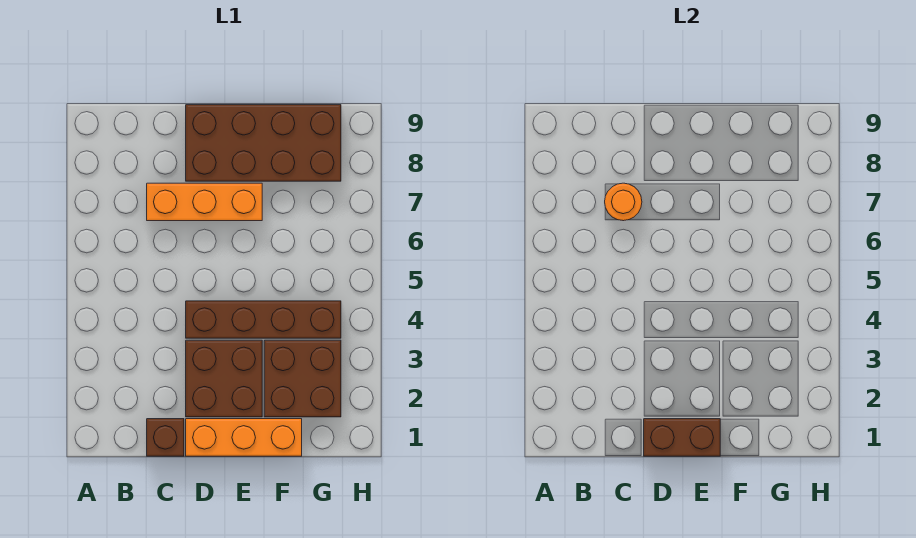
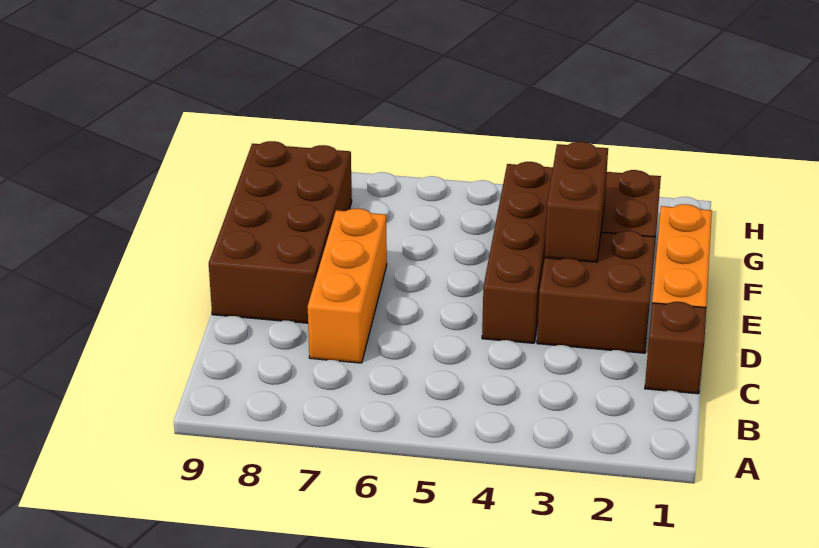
orange round brick C7 level 2 -> none
brown brick D1:E1 level 2 -> brown brick E3:F3 level 2

